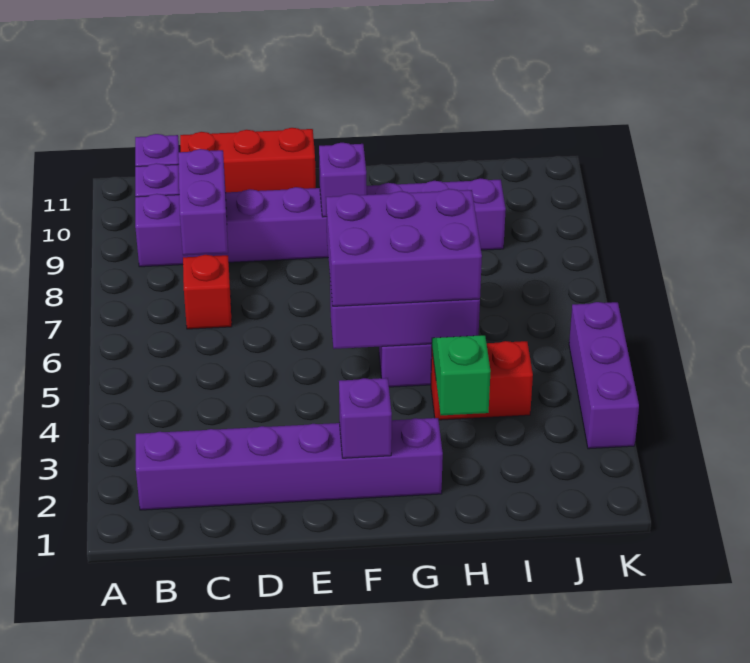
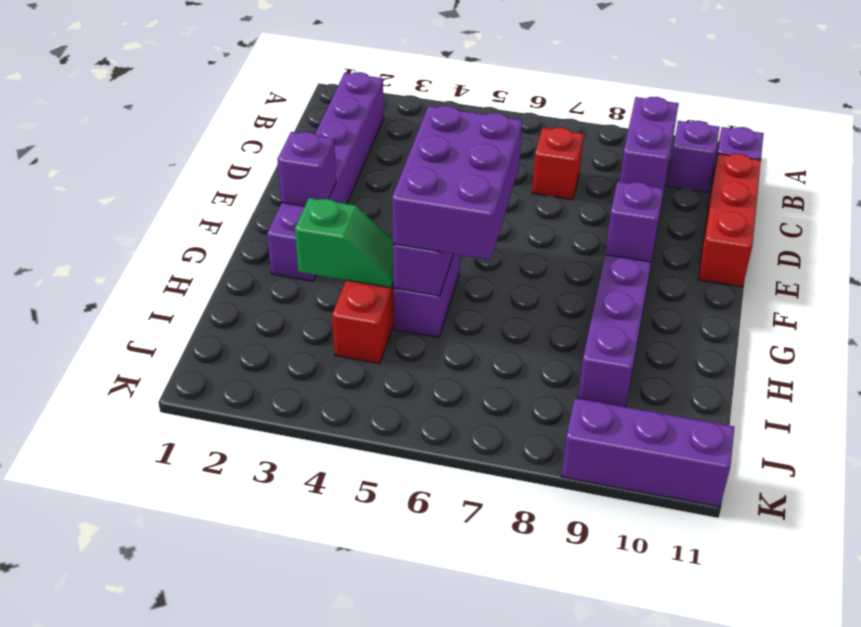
purple brick C8:C9 level 2 -> purple brick C9:D9 level 2
purple brick K3:K5 level 1 -> purple brick K9:K11 level 1

